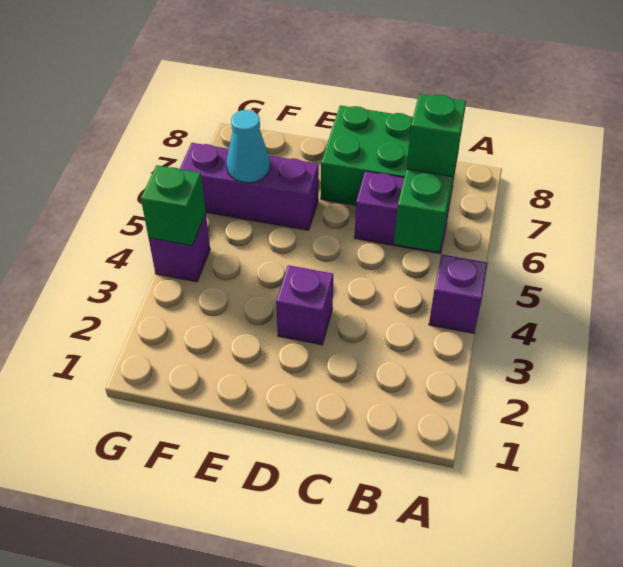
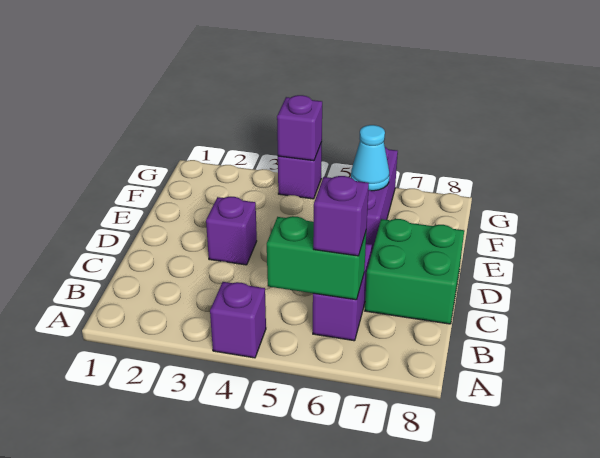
green brick B6 level 3 -> purple brick B6 level 3
green brick G4 level 2 -> purple brick G4 level 2

